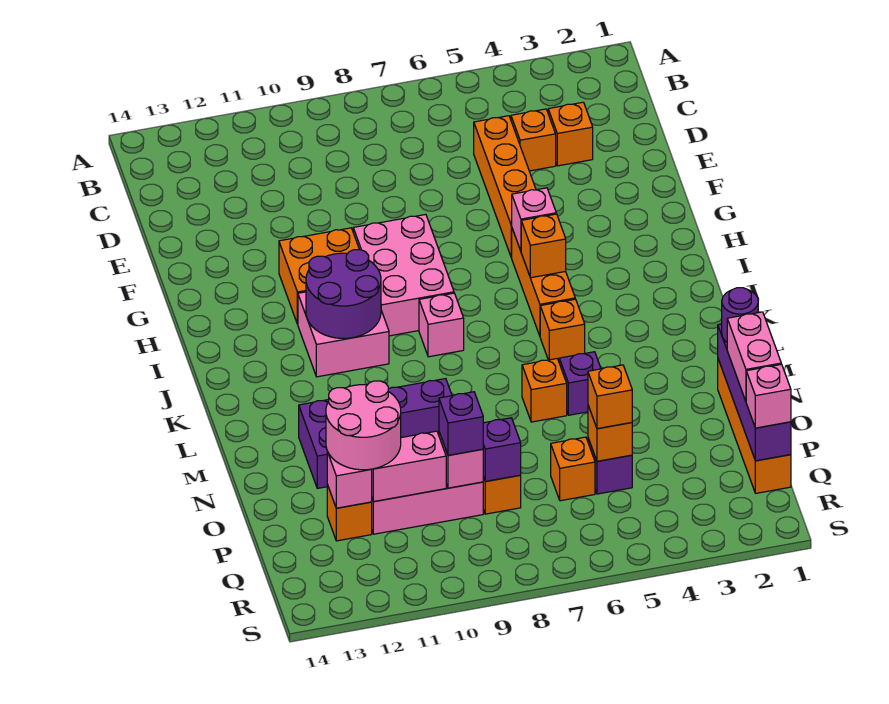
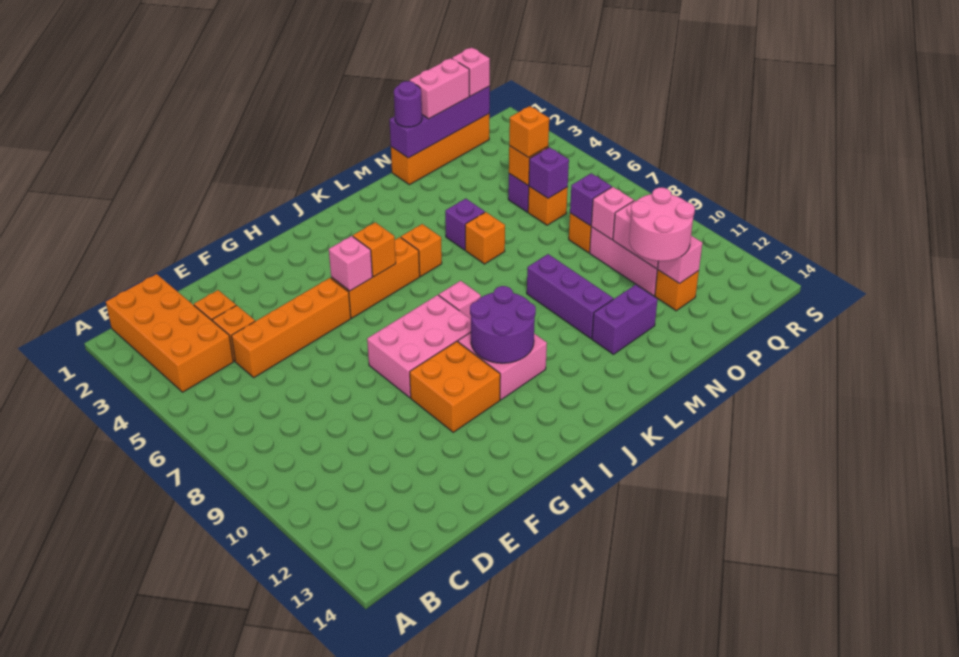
none -> orange brick B1:C4 level 1
purple brick P9 level 3 -> purple brick P6 level 2

